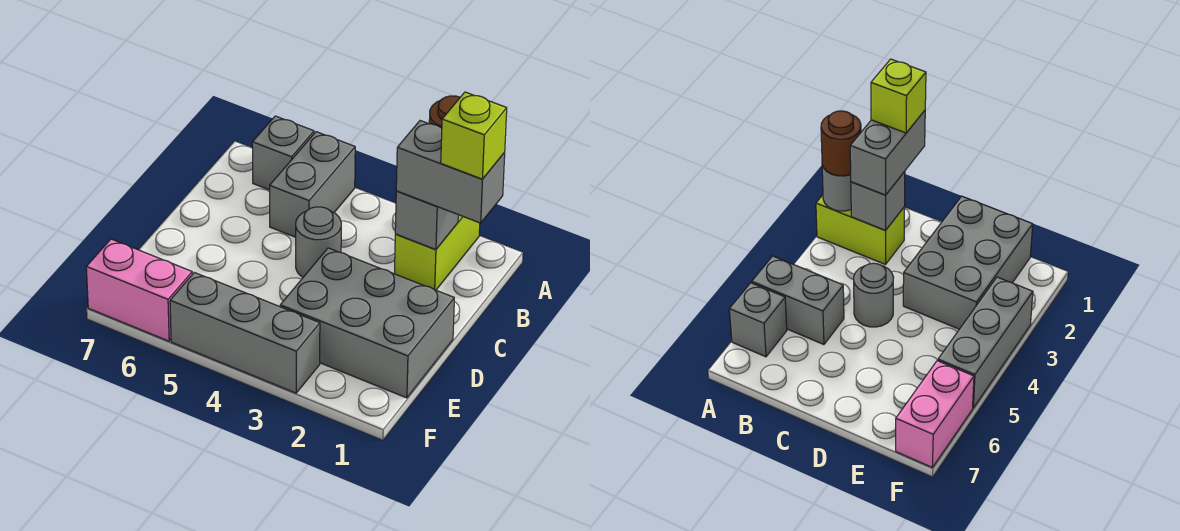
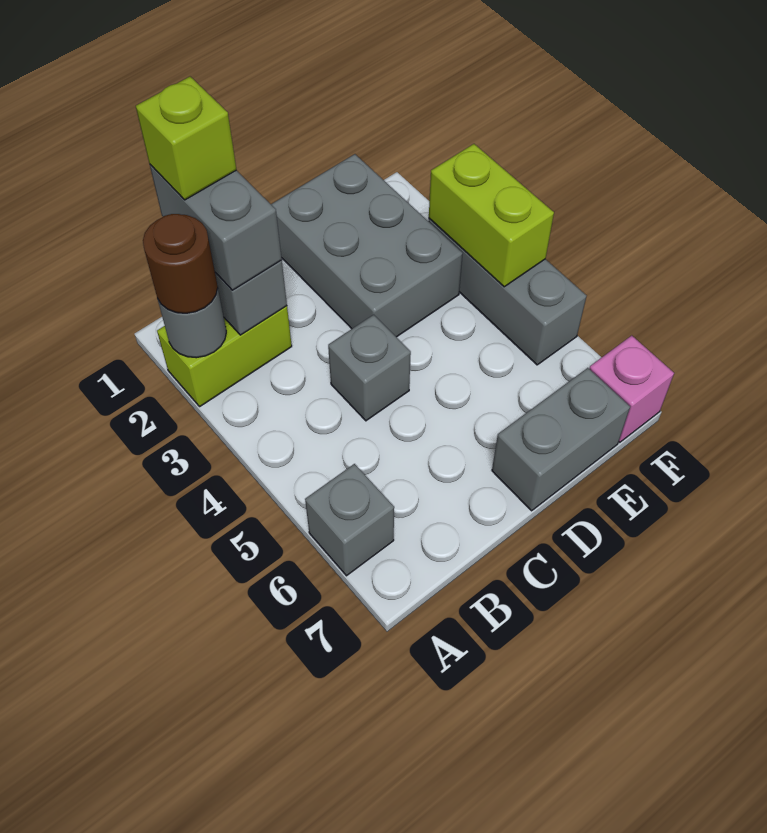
grey brick A5:B5 level 1 -> grey brick D7:E7 level 1
grey round brick C4 level 1 -> grey brick C4 level 1
none -> lime brick F3:F4 level 2
pink brick F6:F7 level 1 -> pink brick F7 level 1

